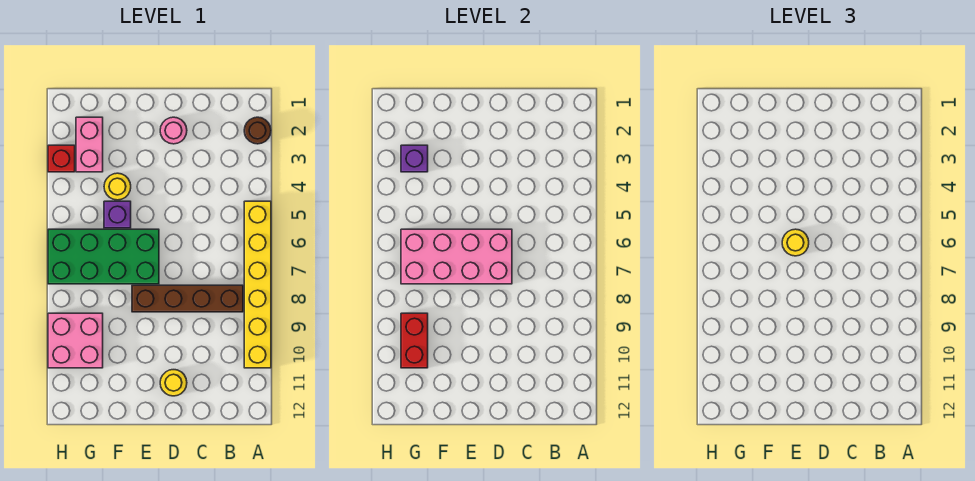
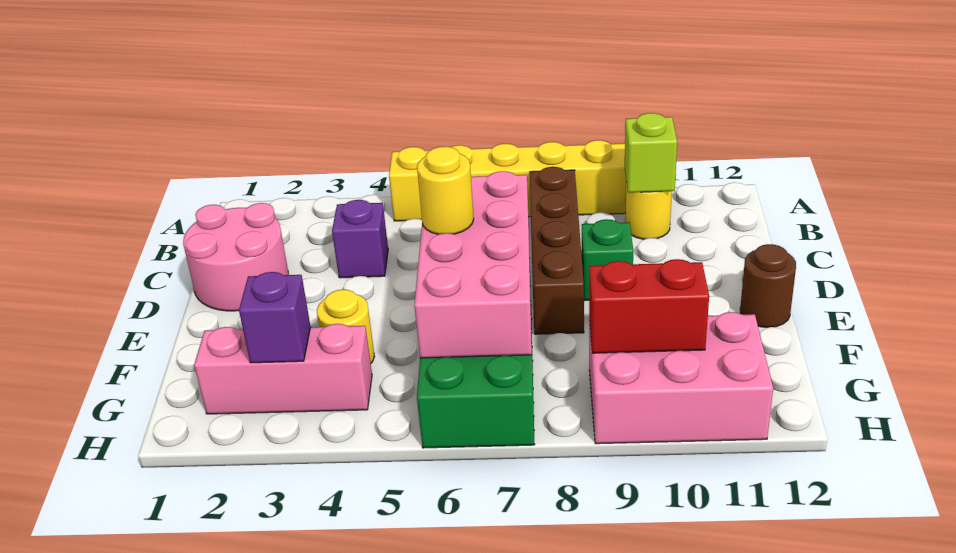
brown round brick A2 level 1 -> brown round brick E12 level 1
none -> lime brick B10 level 2
pink round brick D2 level 1 -> pink round brick C1:D2 level 1
none -> green brick D9 level 1
yellow round brick D11 level 1 -> yellow round brick B10 level 1
purple brick F5 level 1 -> purple brick C4 level 1
pink brick G2:G3 level 1 -> pink brick G2:G4 level 1
pink brick G9:H10 level 1 -> pink brick G9:H11 level 1
red brick H3 level 1 -> none

